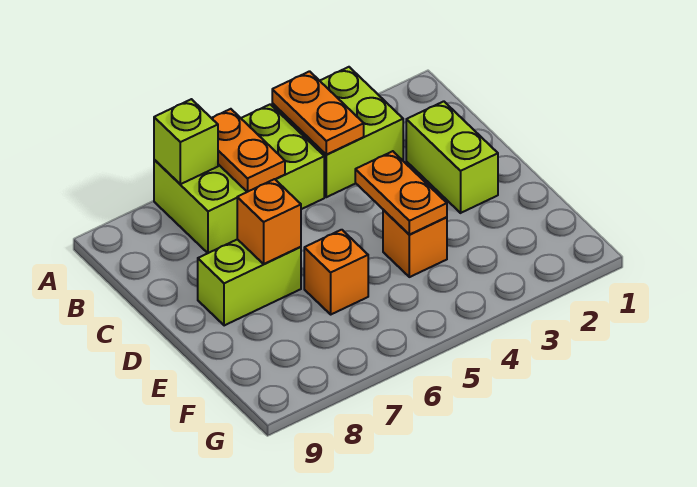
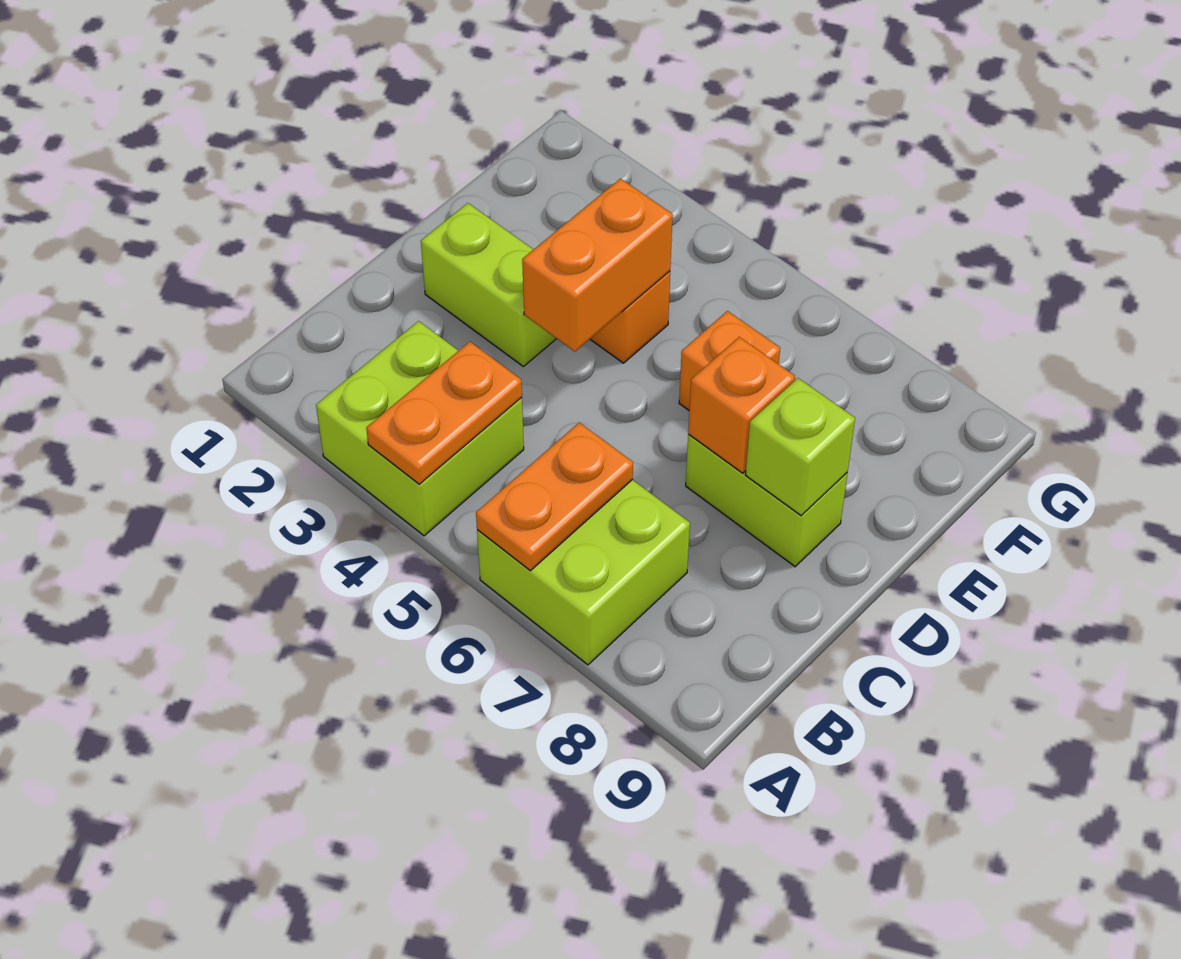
lime brick A5:B7 level 1 -> lime brick A6:B7 level 1
lime brick A7 level 2 -> lime brick D8 level 2
lime brick C2:D2 level 1 -> lime brick D2:D3 level 1
orange plate D4:E4 level 2 -> orange brick D4:E4 level 2

